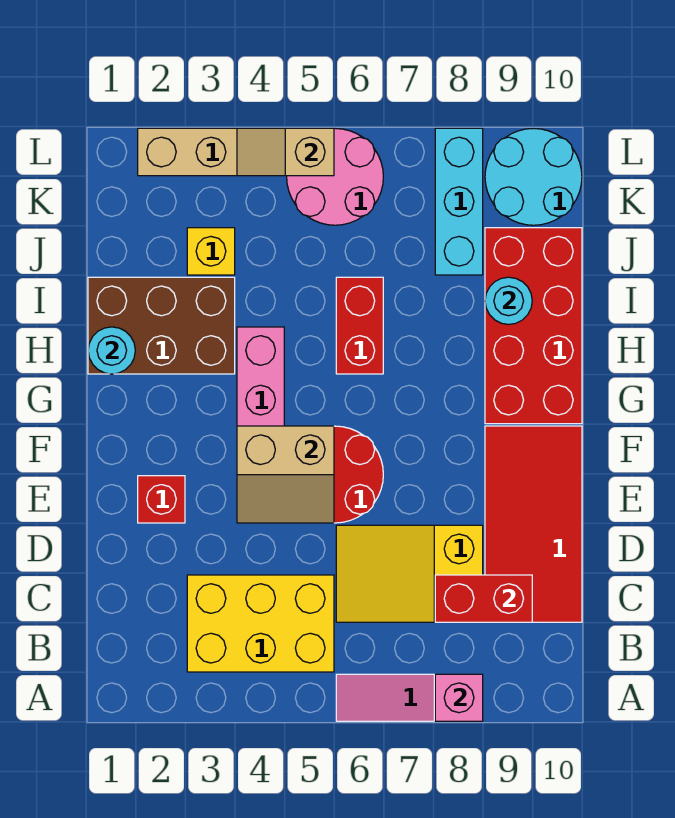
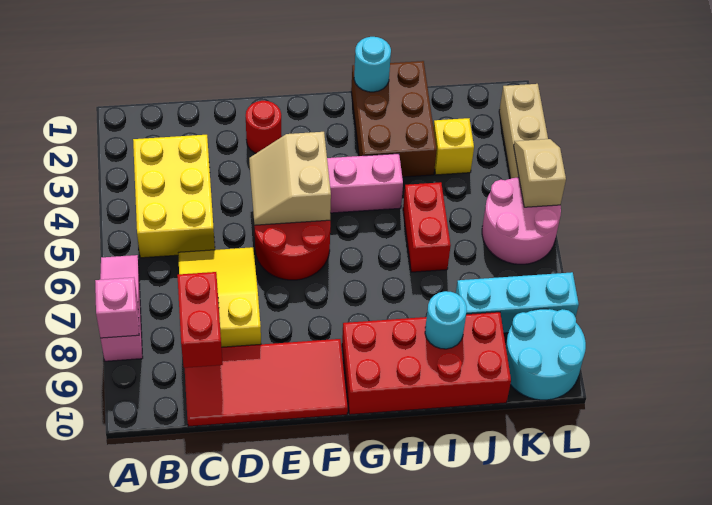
red brick E2 level 1 -> red round brick E2 level 1
red brick H6:I6 level 1 -> red brick I5:I6 level 1

